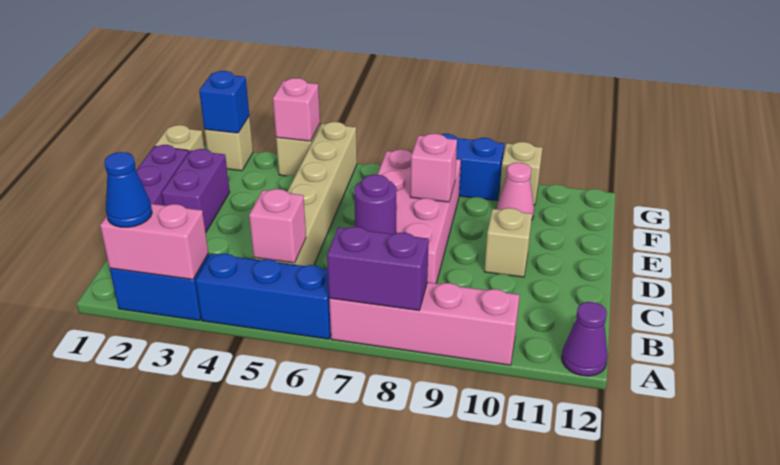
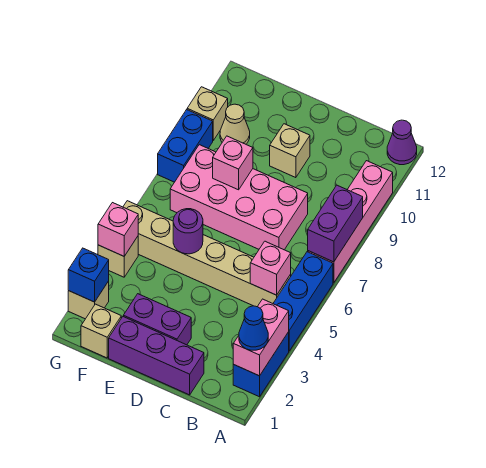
purple round brick C7 level 2 -> purple round brick E5 level 2
pink cone F10 level 1 -> tan cone F10 level 1

